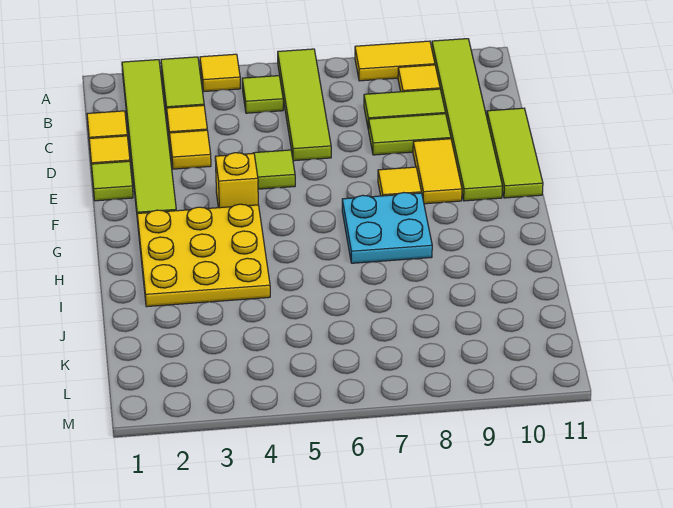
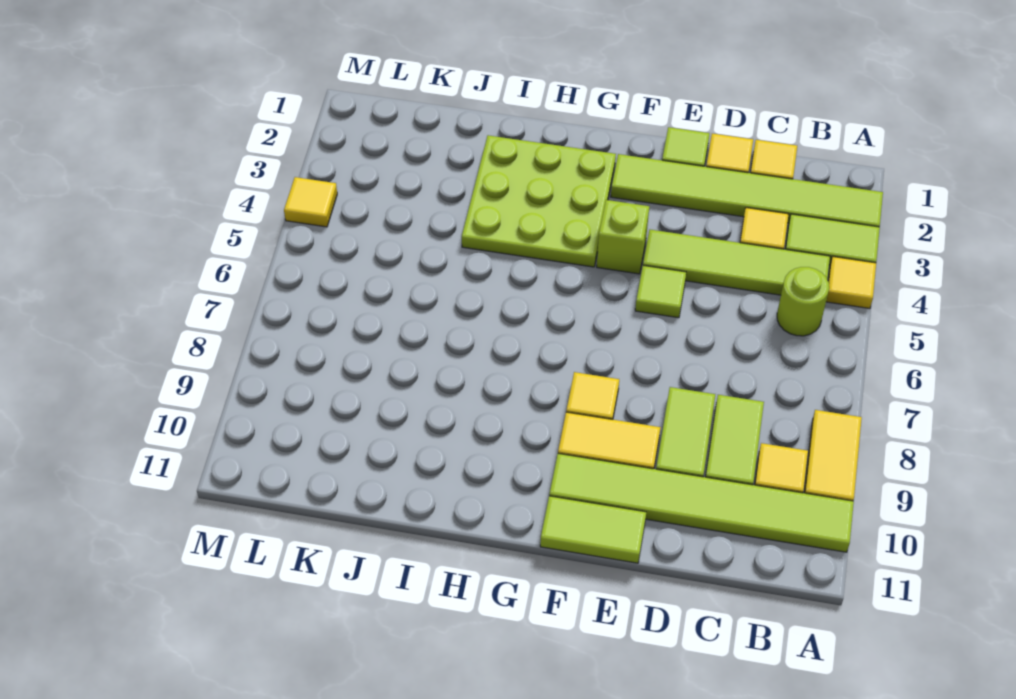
lime tile A6:D6 level 1 -> lime tile B4:E4 level 1
lime tile B5 level 1 -> lime round brick B5 level 1
yellow tile D3 level 1 -> yellow tile M4 level 1
lime tile D11:F11 level 1 -> lime tile E11:F11 level 1
yellow brick F4 level 1 -> lime brick F4 level 1
yellow plate G2:I4 level 1 -> lime plate G2:I4 level 1
cyan plate G7:H8 level 1 -> none

